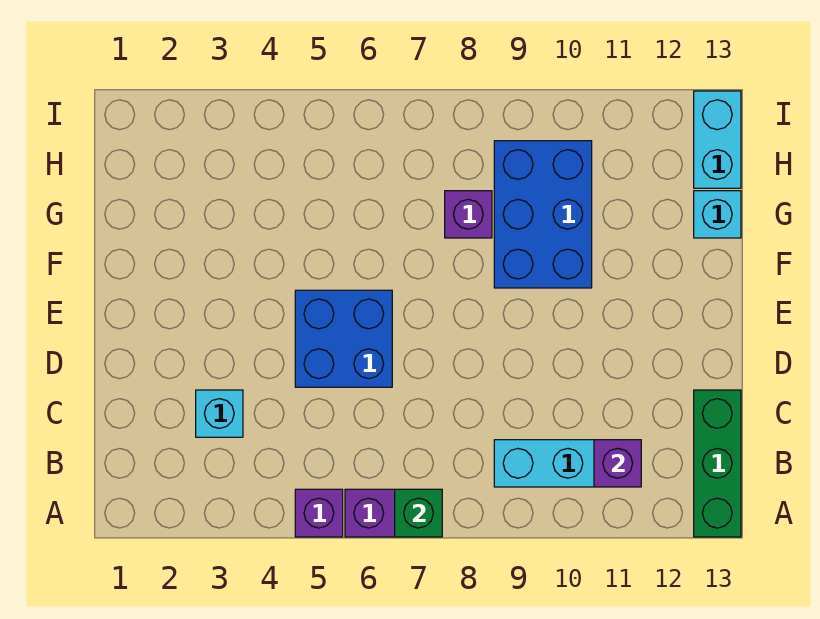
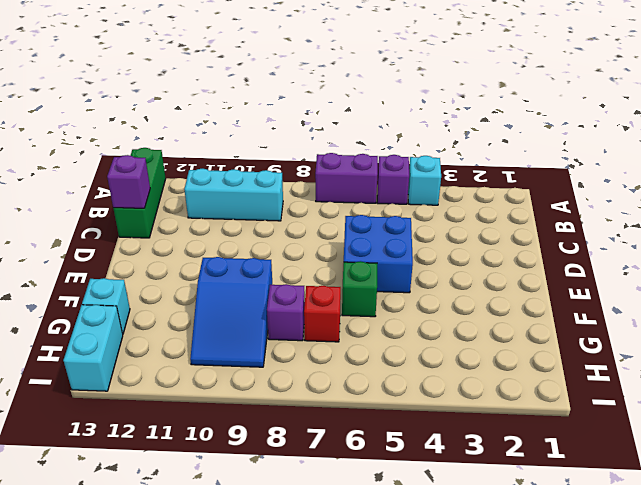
green brick A7 level 2 -> green brick F6 level 1
purple brick B11 level 2 -> purple brick C13 level 2
cyan brick C3 level 1 -> cyan brick A4 level 1
blue brick F9:H10 level 1 -> blue slope F9:H10 level 1 top F
none -> red brick G7 level 1

